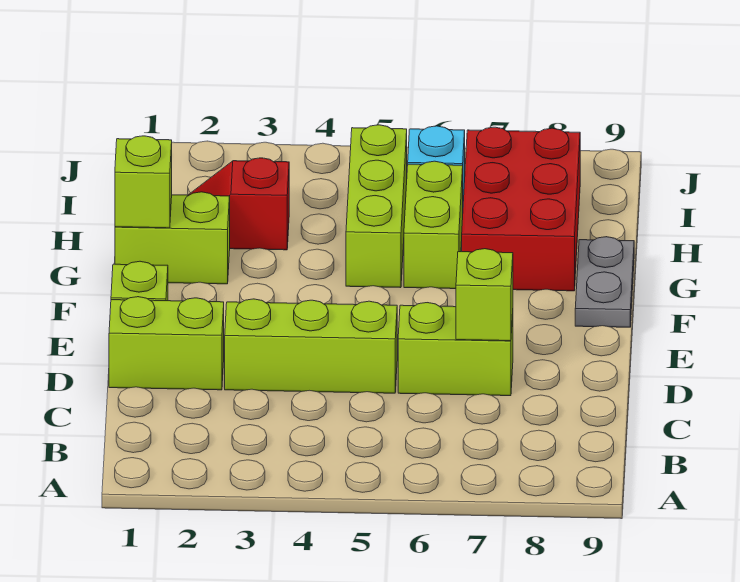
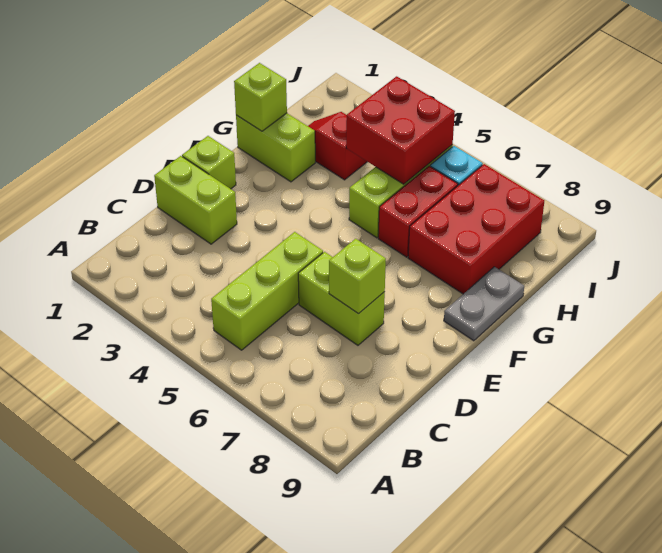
lime brick D3:D5 level 1 -> lime brick B5:D5 level 1
lime brick G6:H6 level 1 -> red brick G6:H6 level 1
none -> red brick H4:I5 level 2

